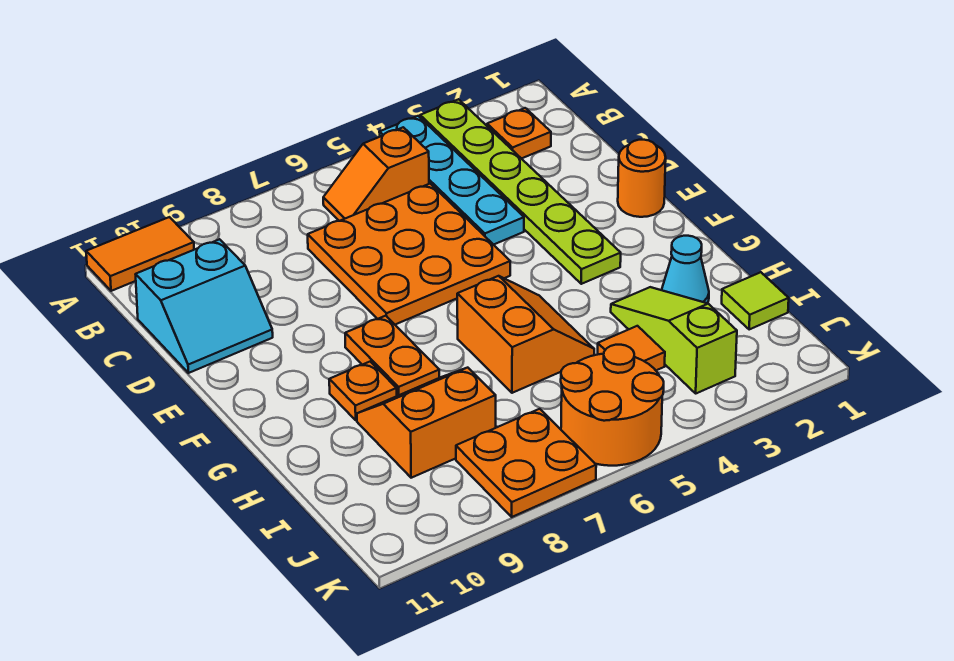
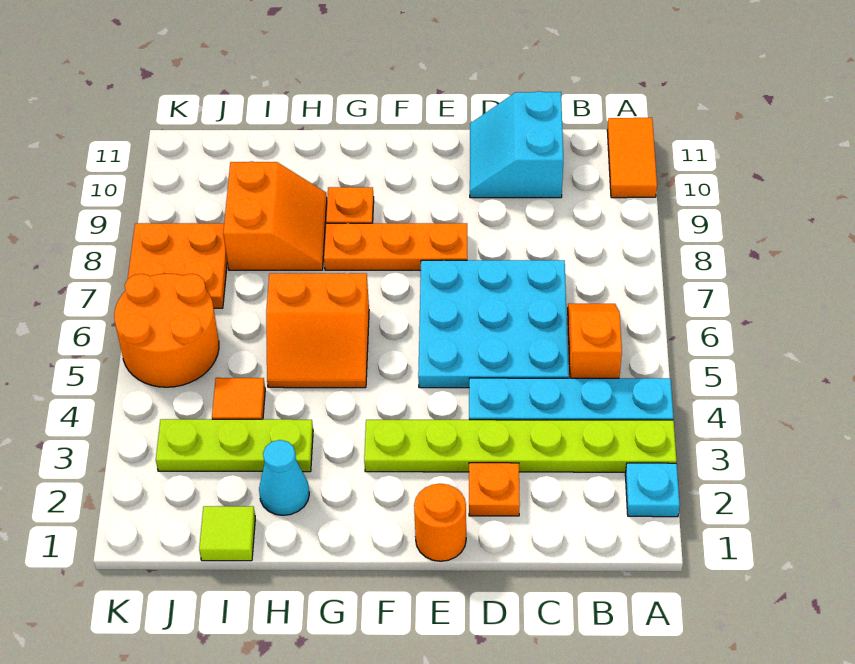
none -> cyan plate A2 level 1
orange plate B2 level 1 -> orange plate D2 level 1
orange plate C5:E7 level 1 -> cyan plate C5:E7 level 1
orange plate F8:G8 level 1 -> orange plate E8:G8 level 1
lime slope H3:J3 level 1 top J -> lime plate H3:J3 level 1

